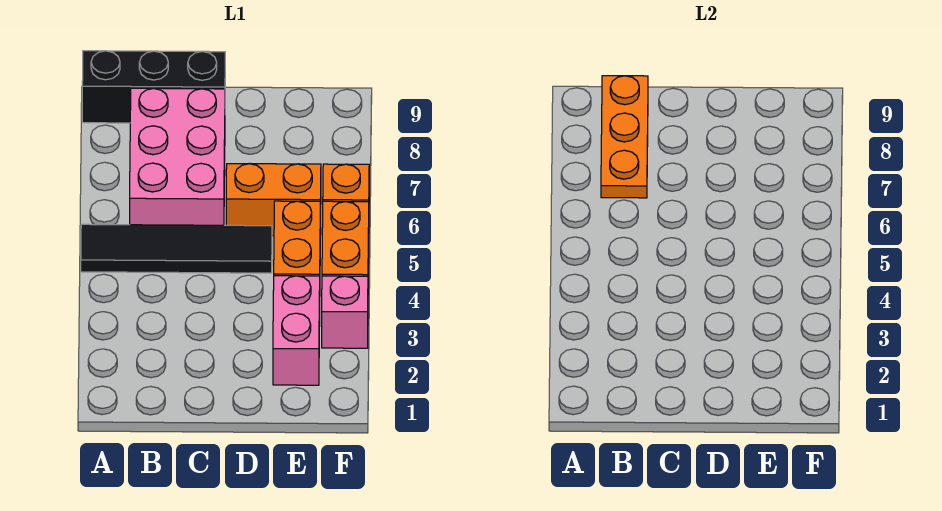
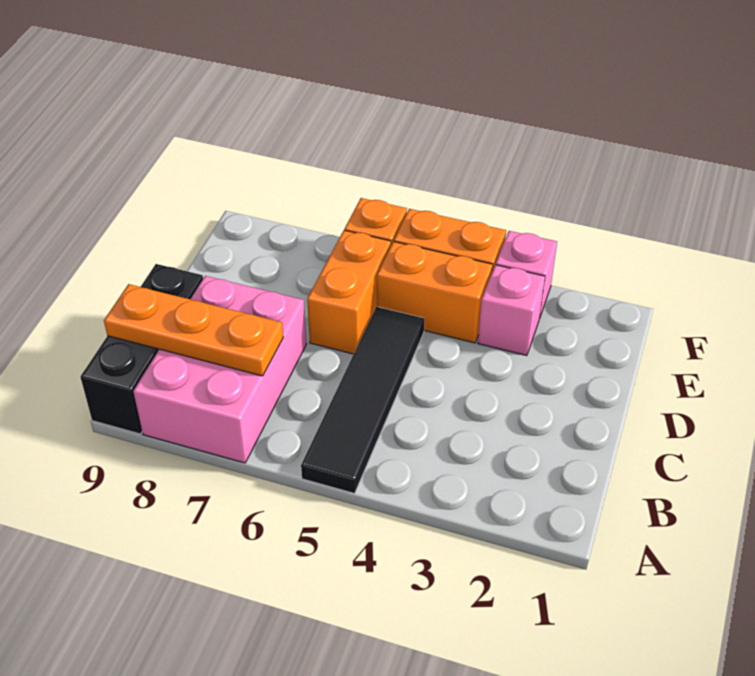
pink brick B6:C8 level 1 -> pink brick A7:C8 level 1
pink brick E2:E3 level 1 -> pink brick E3 level 1

